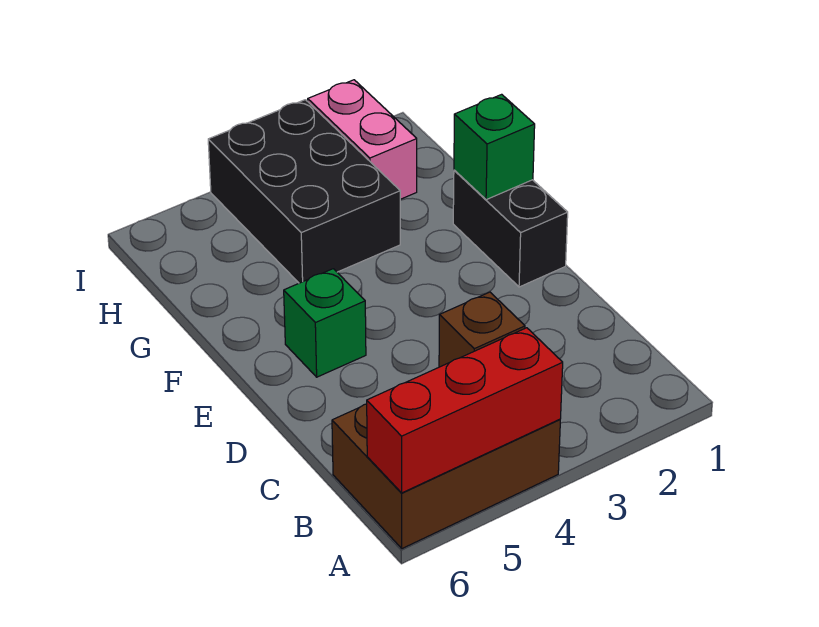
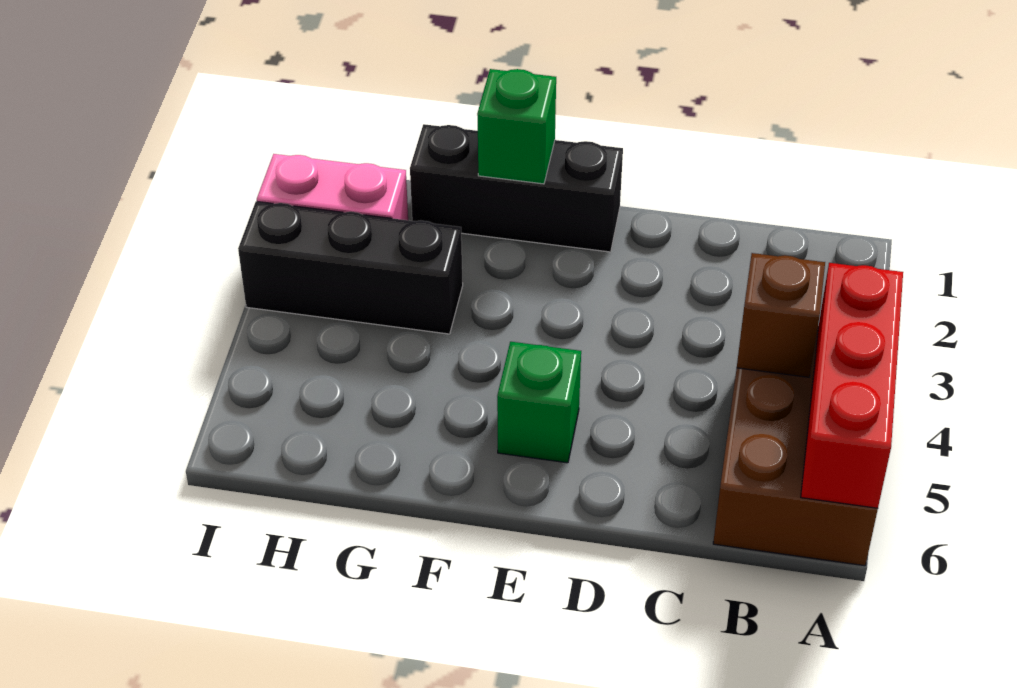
black brick E1:F1 level 1 -> black brick E1:G1 level 1
black brick G3:I4 level 1 -> black brick G3:I3 level 1

